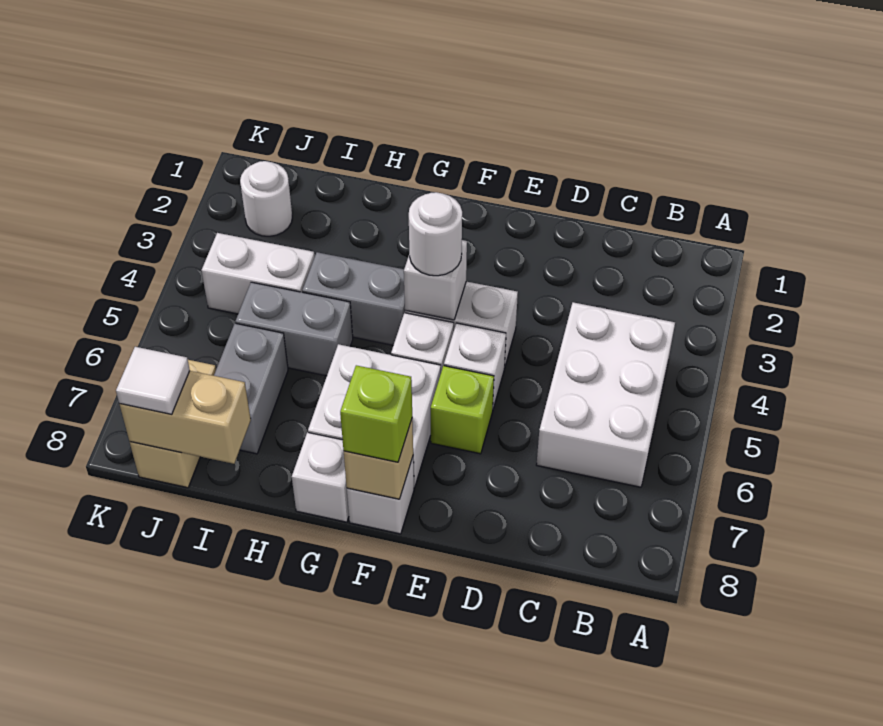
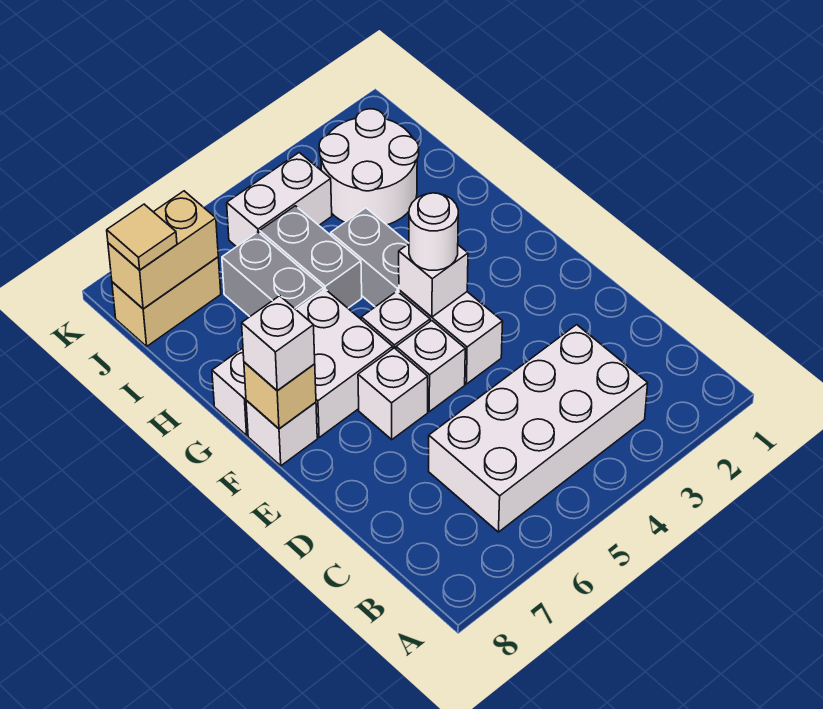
white brick B4:C6 level 1 -> white brick B3:C6 level 1
lime brick E6 level 1 -> white brick E6 level 1
lime brick F8 level 3 -> white brick F8 level 3
white brick I4:J4 level 1 -> white brick J4:J5 level 1
grey brick I6:I7 level 1 -> grey brick H6:I6 level 1
tan brick I8:J8 level 2 -> tan brick J7:J8 level 2
white round brick J2 level 1 -> white round brick I2:J3 level 1
white tile J8 level 3 -> tan tile J8 level 3

